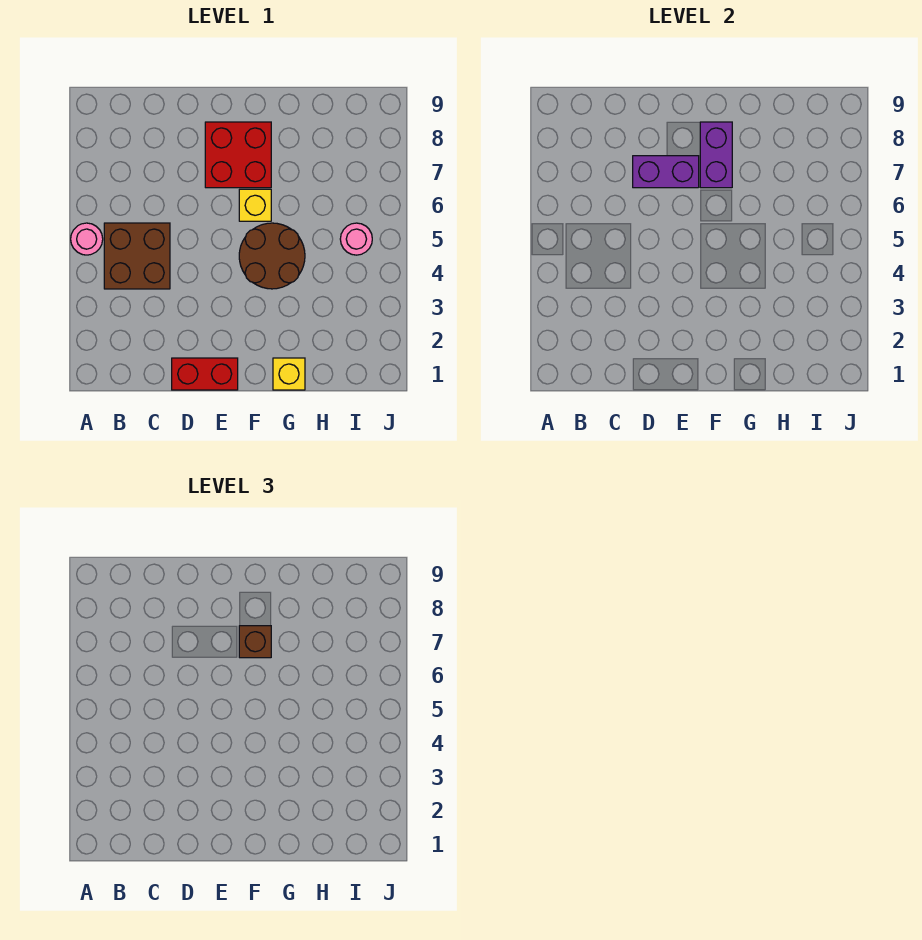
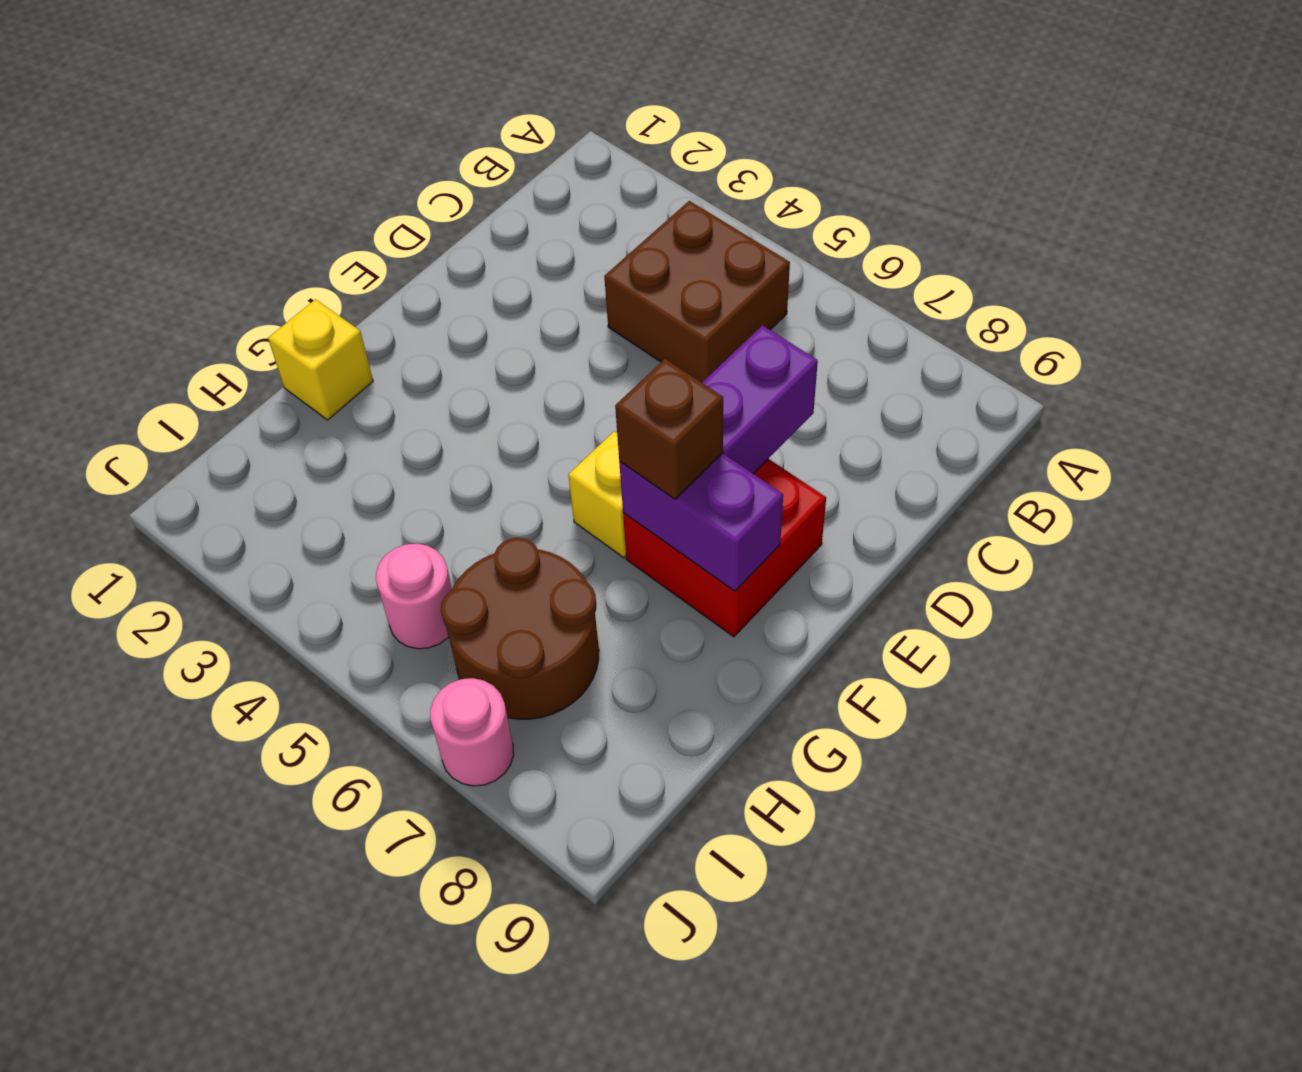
pink round brick A5 level 1 -> pink round brick J7 level 1
red brick D1:E1 level 1 -> none
brown round brick F4:G5 level 1 -> brown round brick H6:I7 level 1

